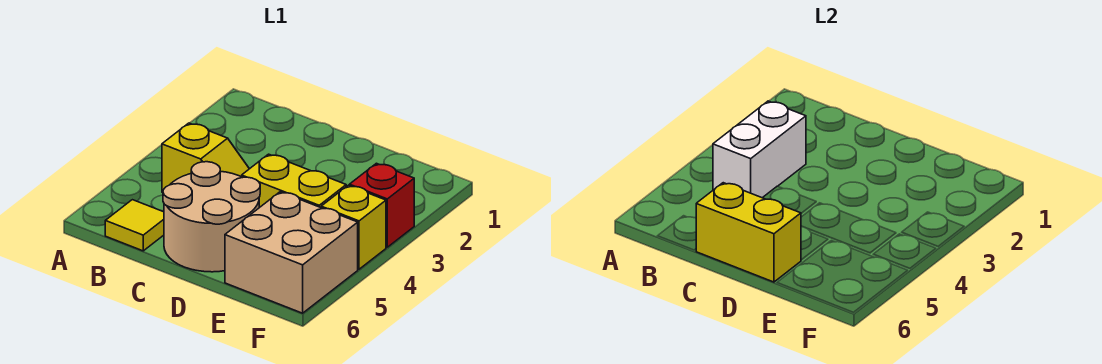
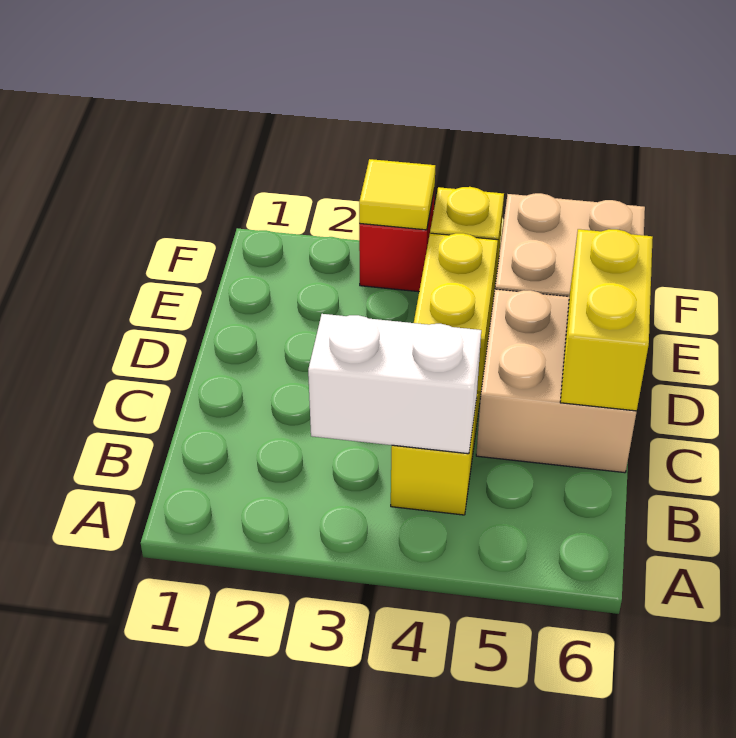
yellow tile B6 level 1 -> yellow tile F3 level 2
tan round brick C5:D6 level 1 -> tan brick C5:D6 level 1

